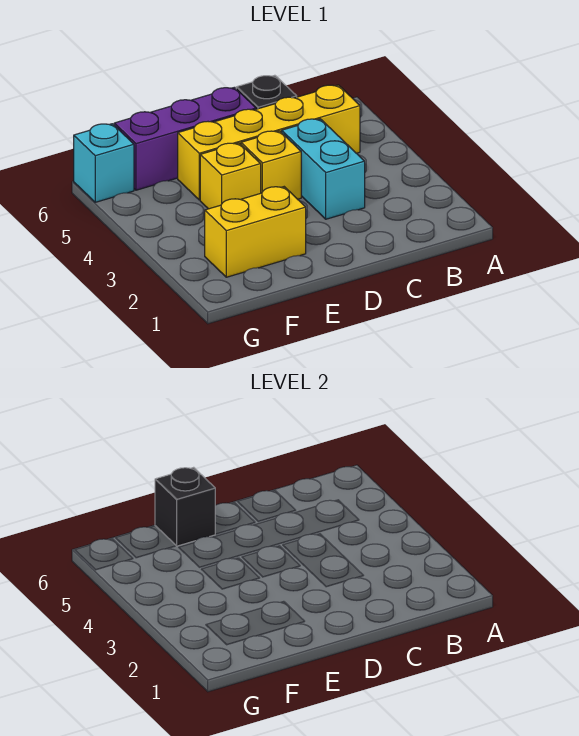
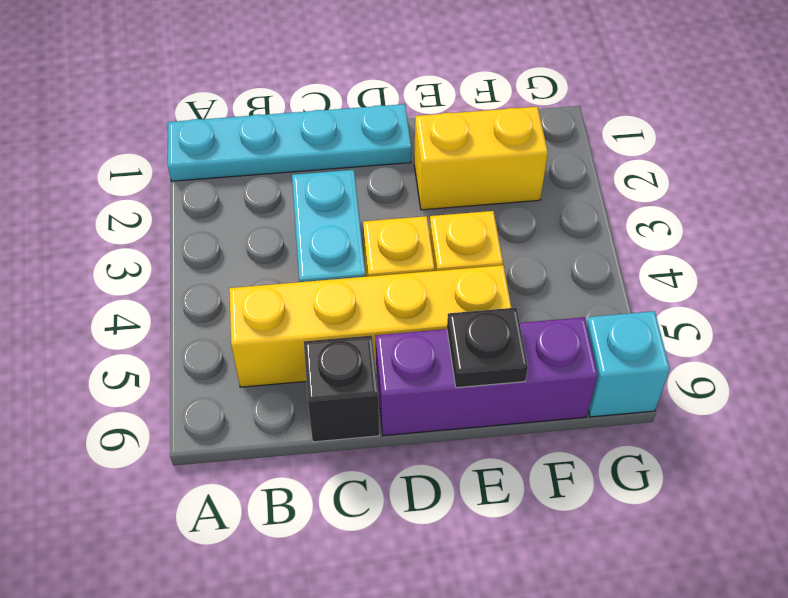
none -> cyan plate A1:D1 level 1
black brick E6 level 2 -> black plate E6 level 2

